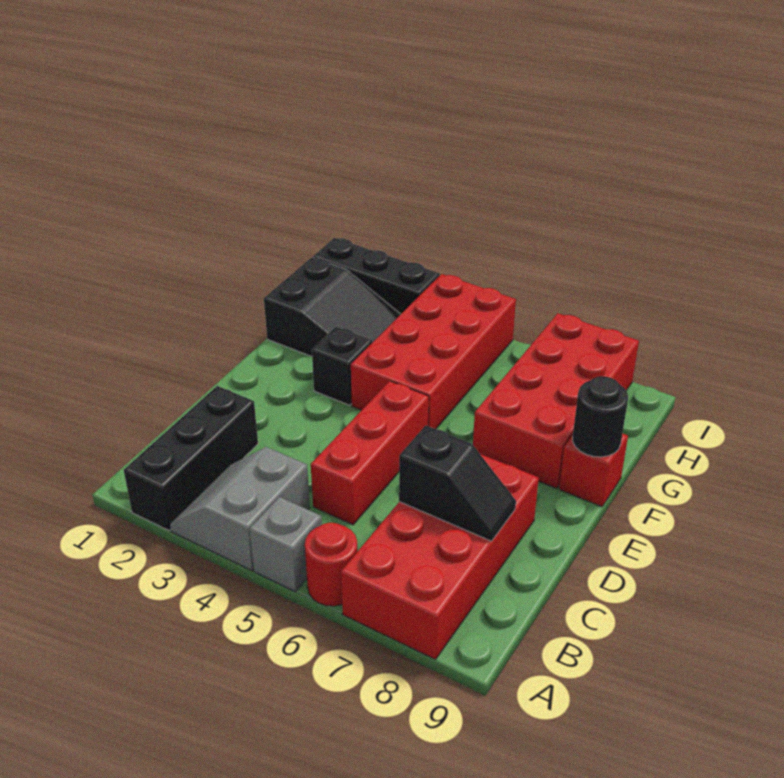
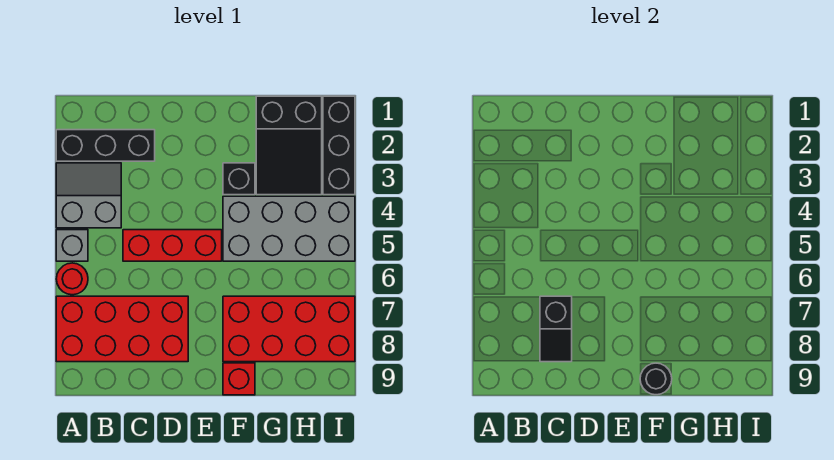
red brick F4:I5 level 1 -> grey brick F4:I5 level 1

